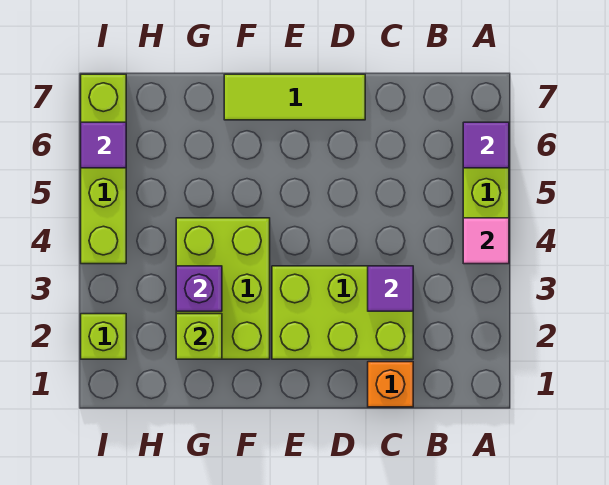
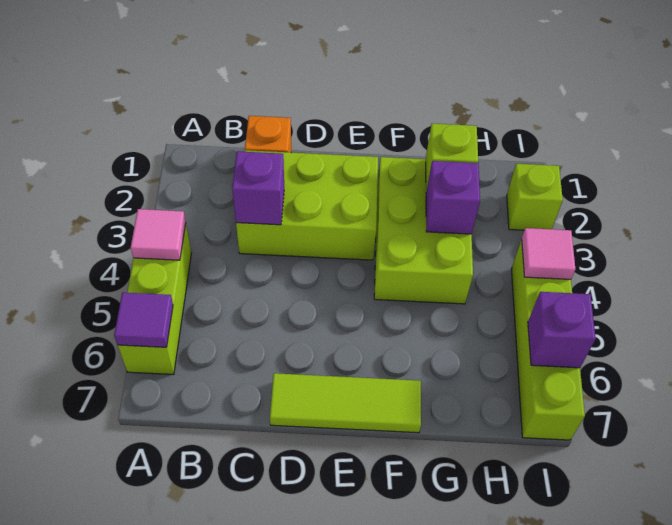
purple tile C3 level 2 -> purple brick C3 level 2
none -> pink tile I4 level 2
purple tile I6 level 2 -> purple brick I6 level 2

